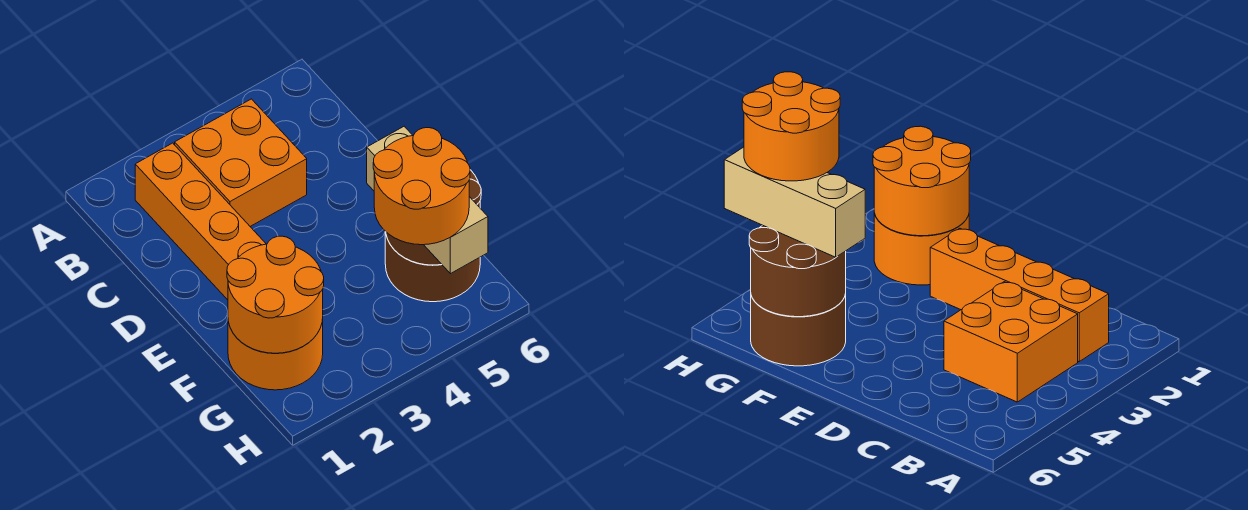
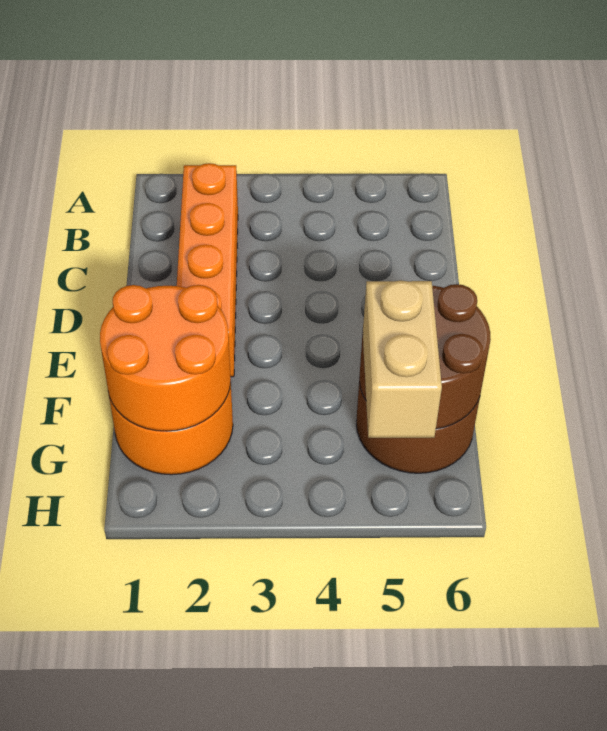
orange brick B3:C4 level 1 -> none
tan brick F5:H5 level 3 -> tan brick G5:H5 level 3
orange round brick G4:H5 level 4 -> none

